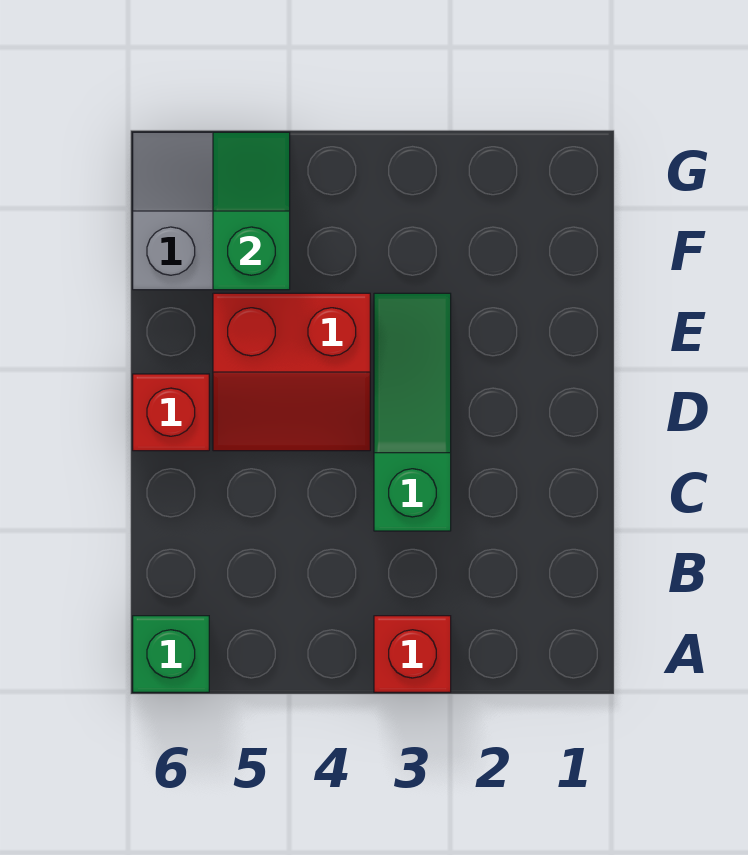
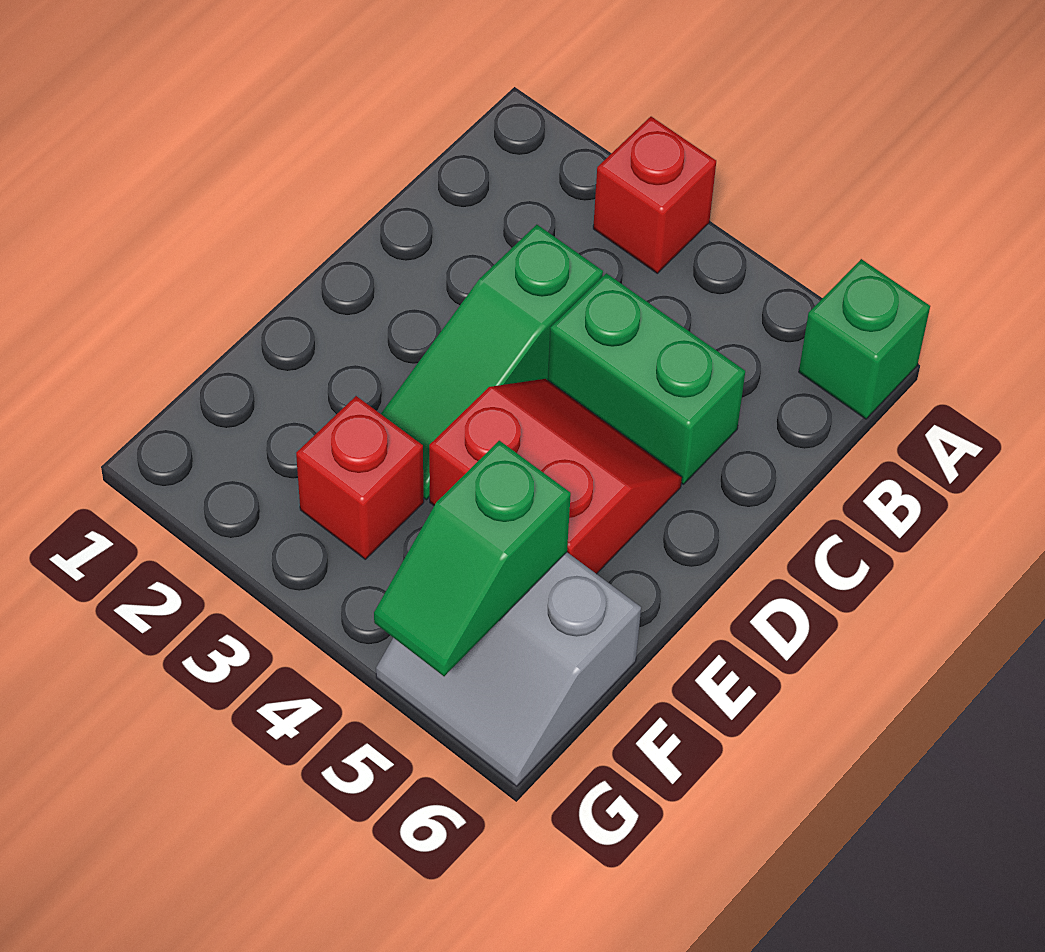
none -> green brick C4:C5 level 1
red brick D6 level 1 -> red brick F3 level 1

